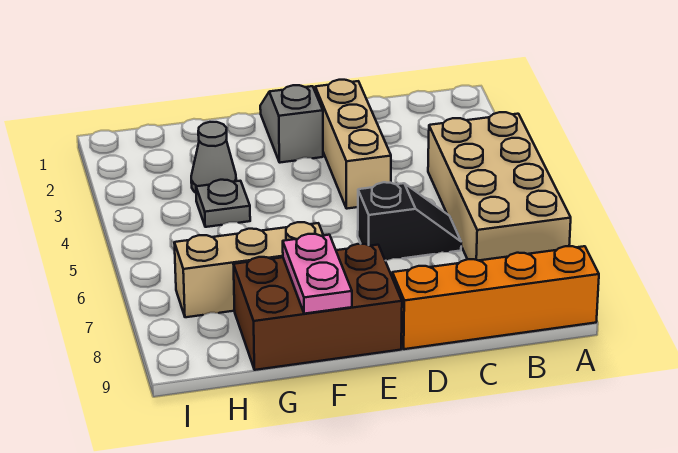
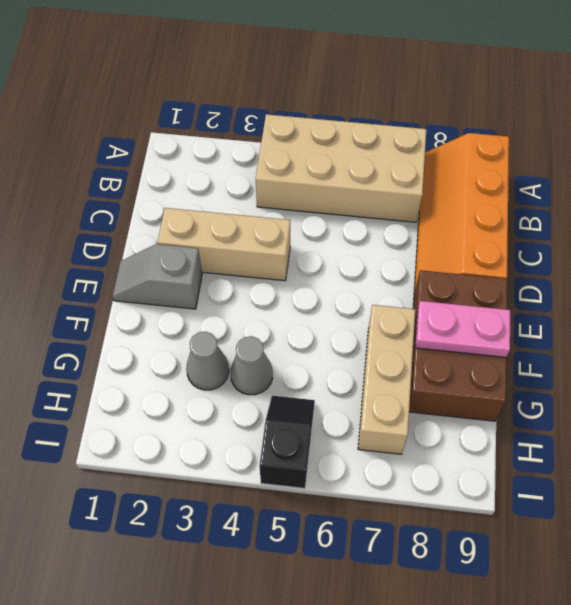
black slope C6:D6 level 1 top D -> black slope H5:I5 level 1 top I
grey plate G4 level 1 -> grey cone G4 level 1

